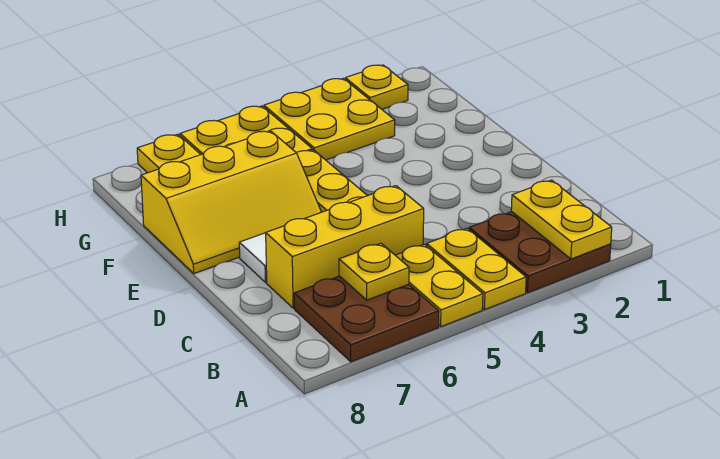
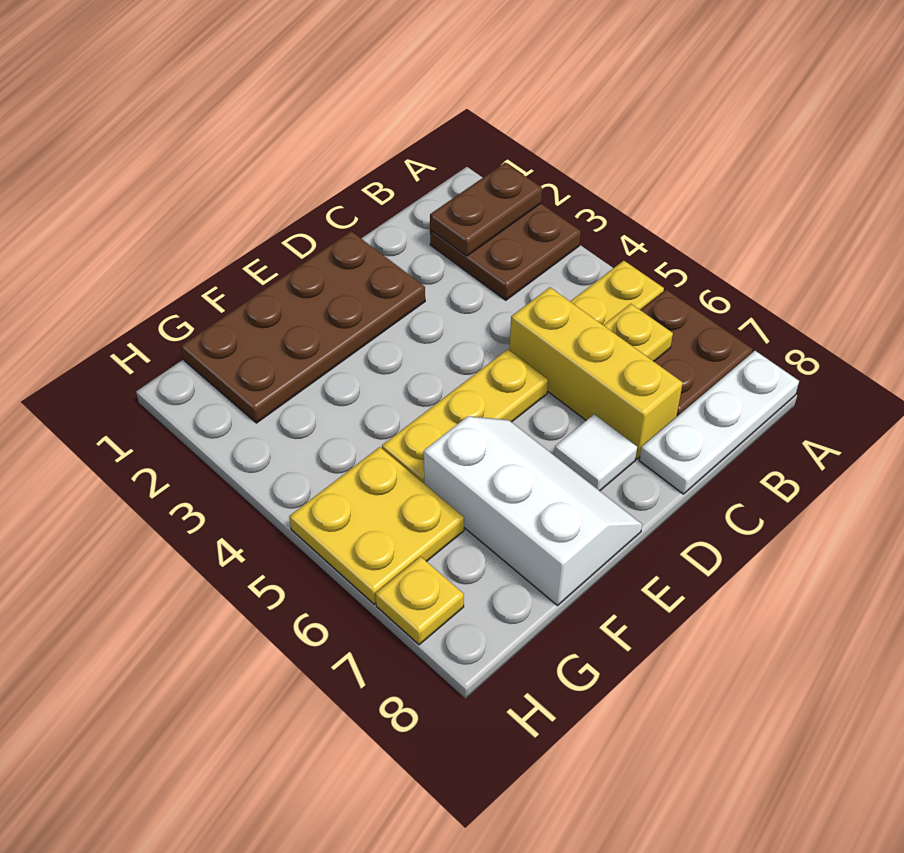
yellow plate A2:B2 level 2 -> brown plate A2:B2 level 2
yellow plate A4:B4 level 1 -> none
none -> white plate A8:C8 level 1
none -> brown plate D1:G2 level 1
yellow slope E6:F8 level 1 top F -> white slope E6:F8 level 1 top F
yellow plate G3:H4 level 1 -> none
yellow plate H2 level 1 -> none

